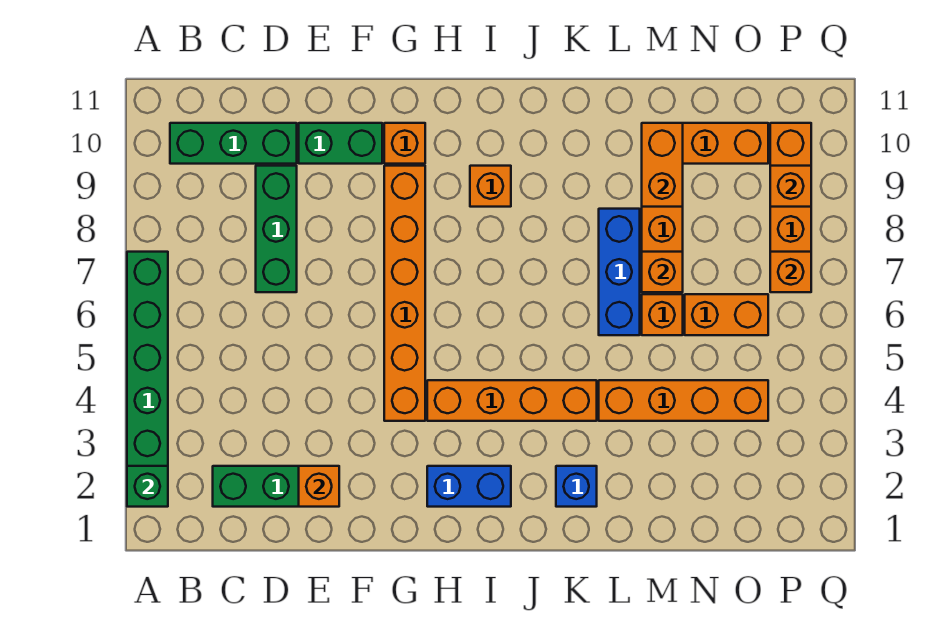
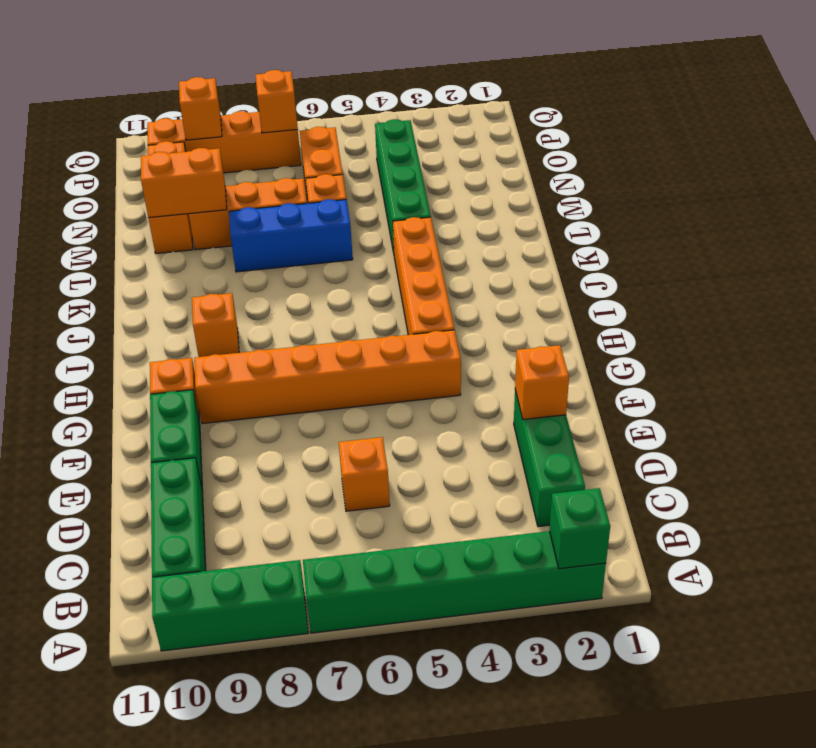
green brick D7:D9 level 1 -> green brick A8:A10 level 1
blue brick H2:I2 level 1 -> none
blue brick K2 level 1 -> none
orange brick L4:O4 level 1 -> green brick L4:O4 level 1
orange brick M7 level 2 -> orange brick D6 level 1

